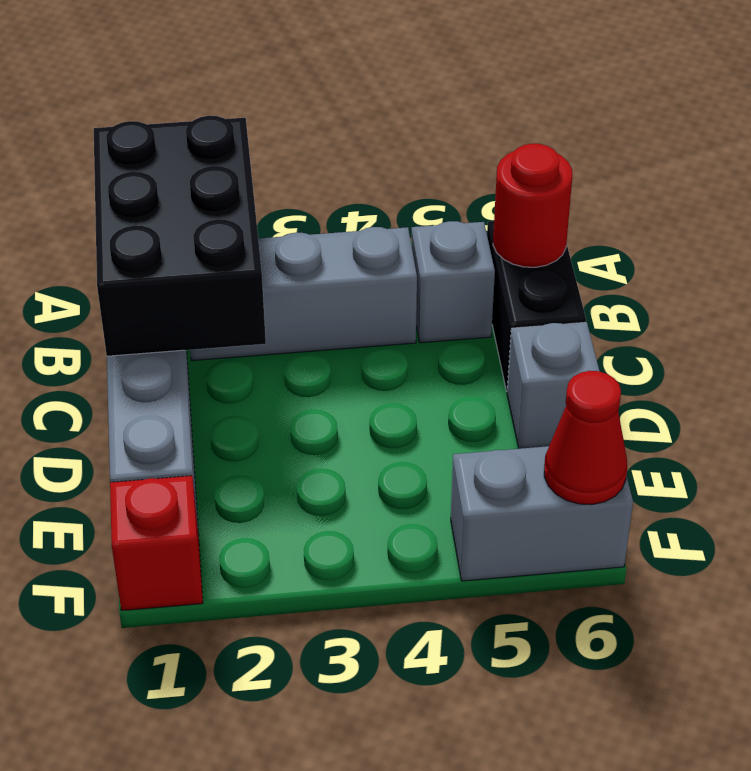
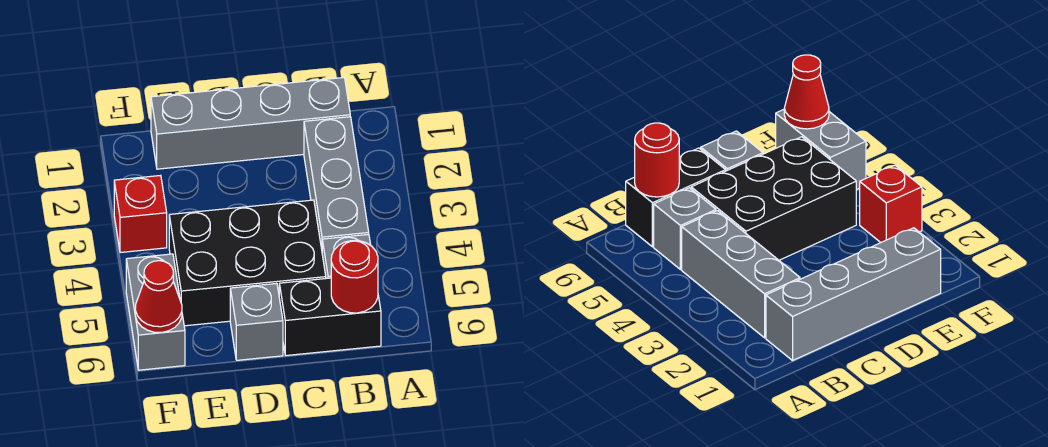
black brick A1:C2 level 2 -> black brick C4:E5 level 1
red brick F1 level 1 -> red brick F3 level 1

